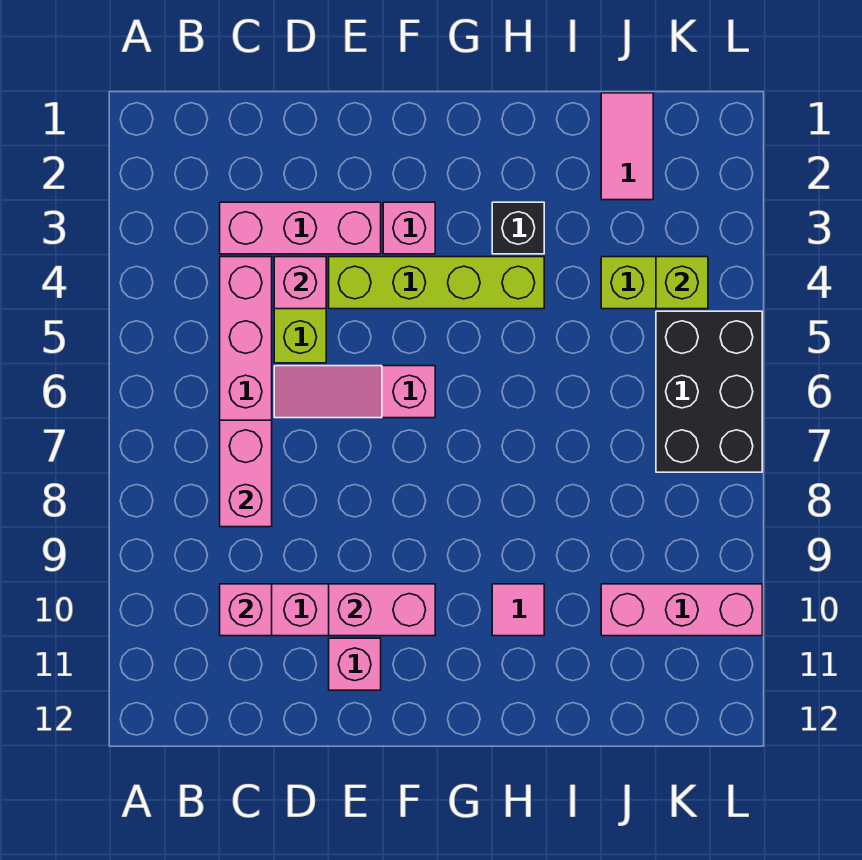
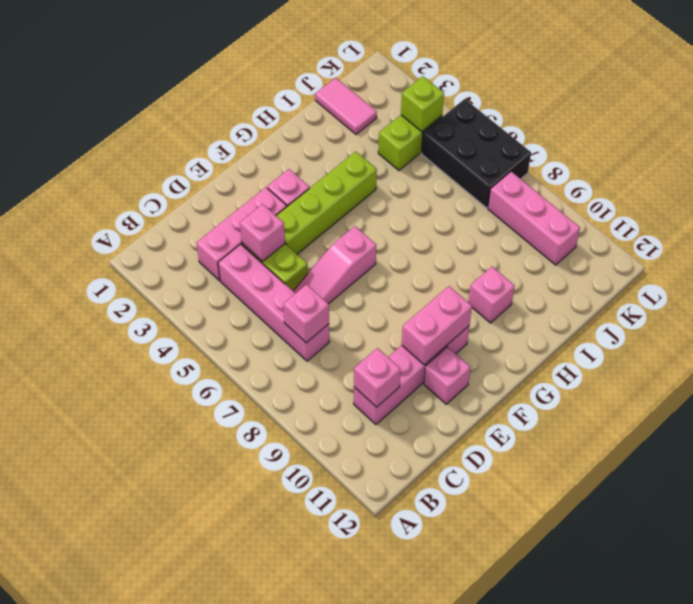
pink brick C7:C8 level 2 -> pink brick C7 level 2
black brick H3 level 1 -> none
pink tile H10 level 1 -> pink brick H10 level 1
pink brick J10:L10 level 1 -> pink brick K8:K10 level 1

